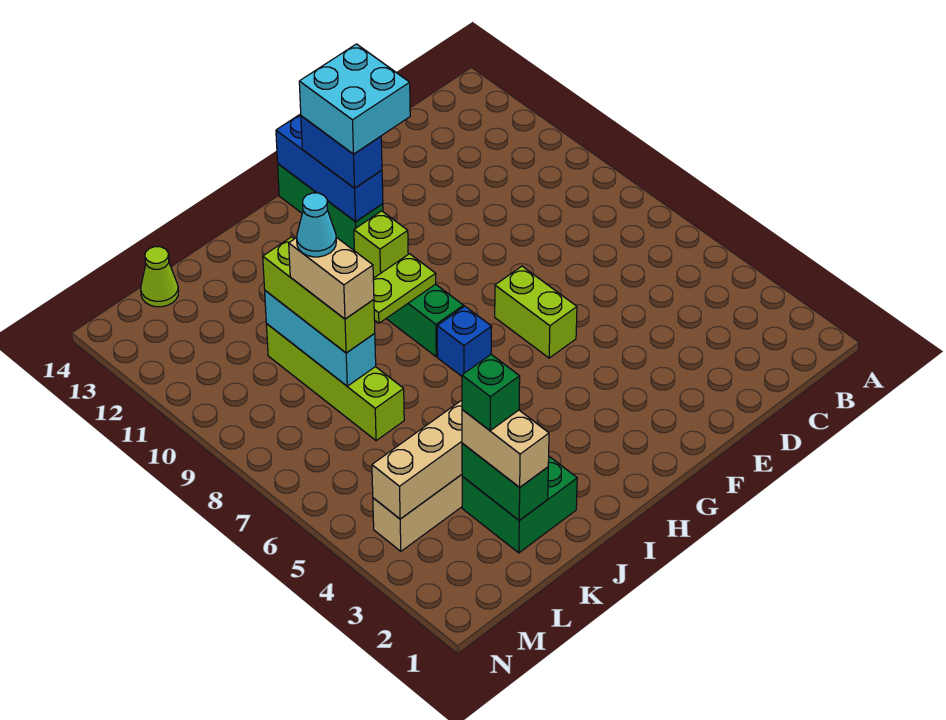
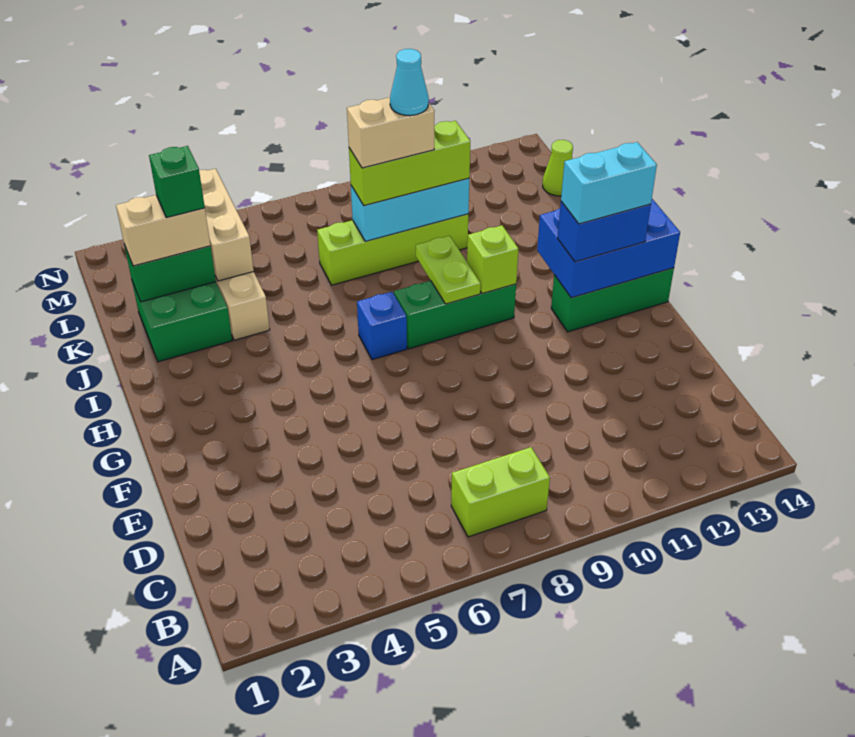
lime brick F6:F7 level 1 -> lime brick B7:B8 level 1
cyan brick F12:G13 level 4 -> cyan brick G12:G13 level 4
blue brick G12:G14 level 2 -> blue brick G12:H14 level 2

